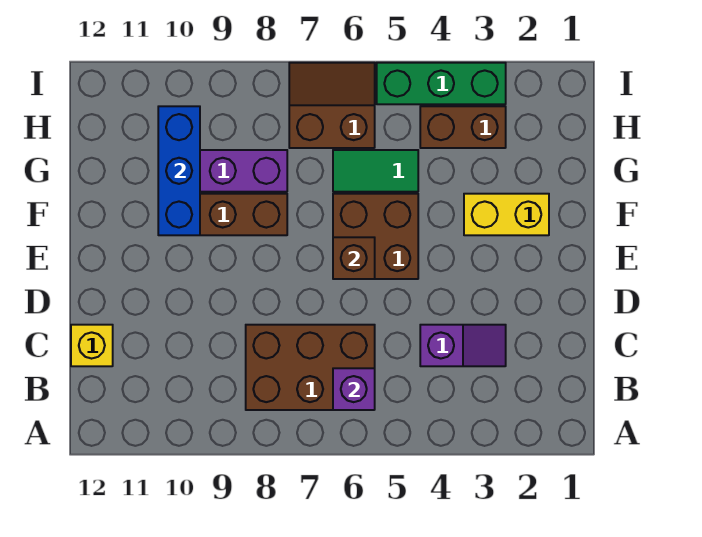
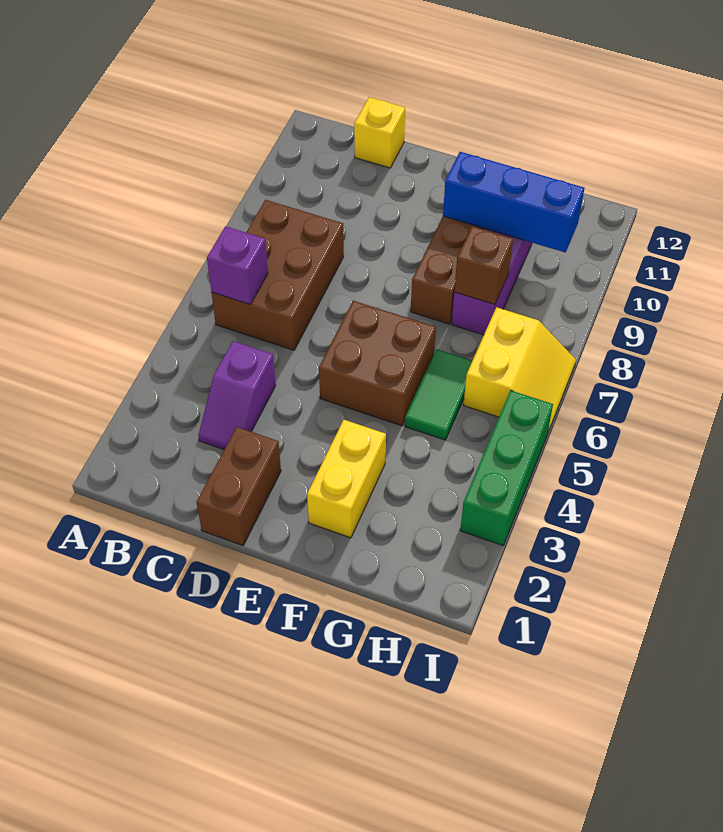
brown brick E6 level 2 -> brown brick G8 level 2
brown brick H3:H4 level 1 -> brown brick D1:D2 level 1
brown slope H6:I7 level 1 top H -> yellow slope H6:I7 level 1 top H

